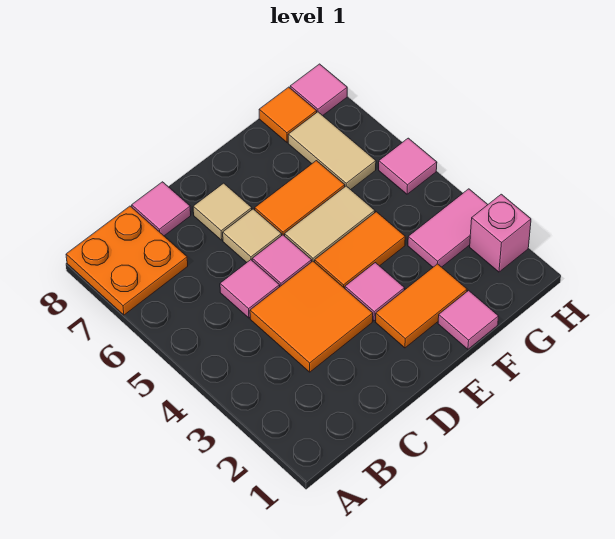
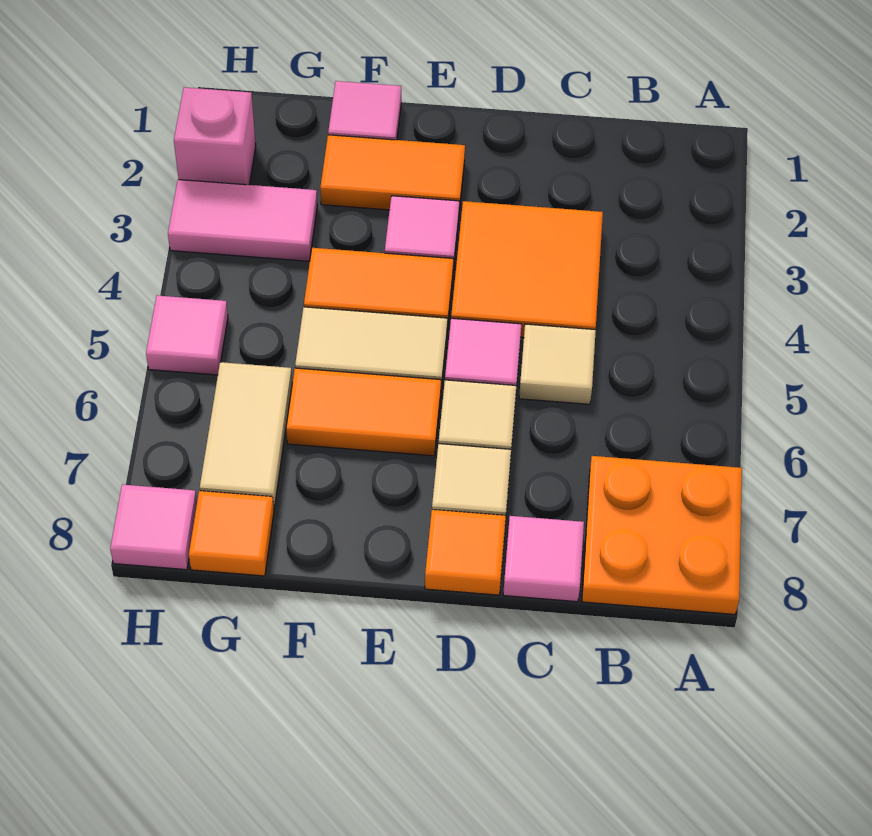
pink tile C5 level 1 -> tan tile C5 level 1
none -> orange tile D8 level 1

